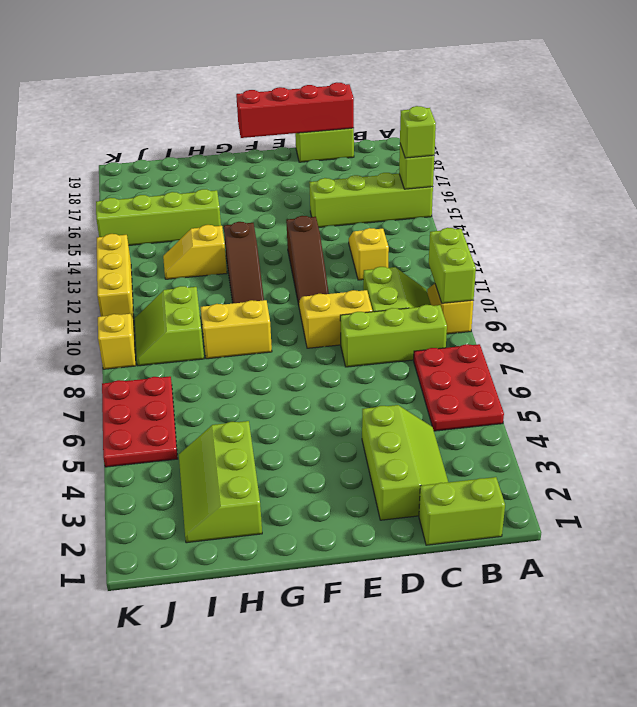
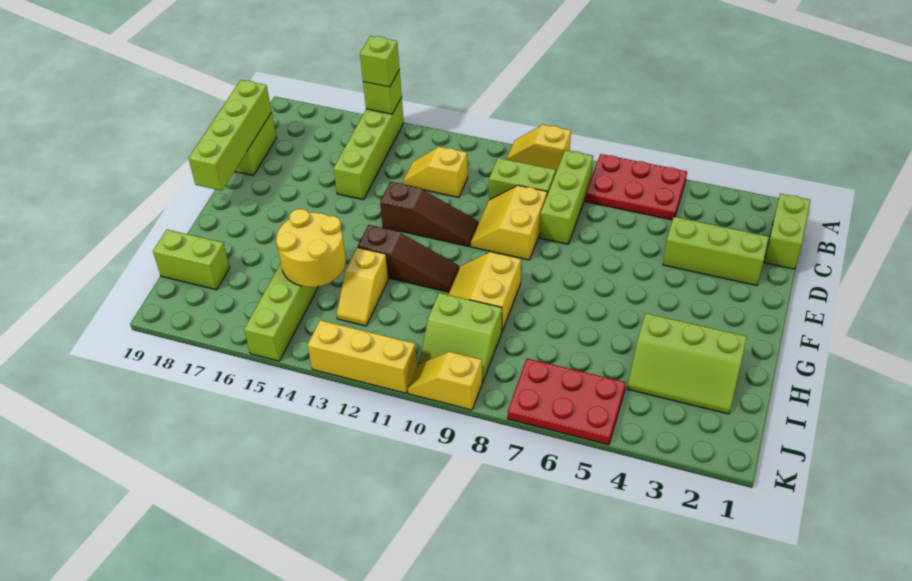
lime brick A9:A10 level 2 -> lime brick I18:I19 level 1
red brick C19:F19 level 2 -> lime brick C19:F19 level 2
none -> yellow round brick H14:I15 level 2

